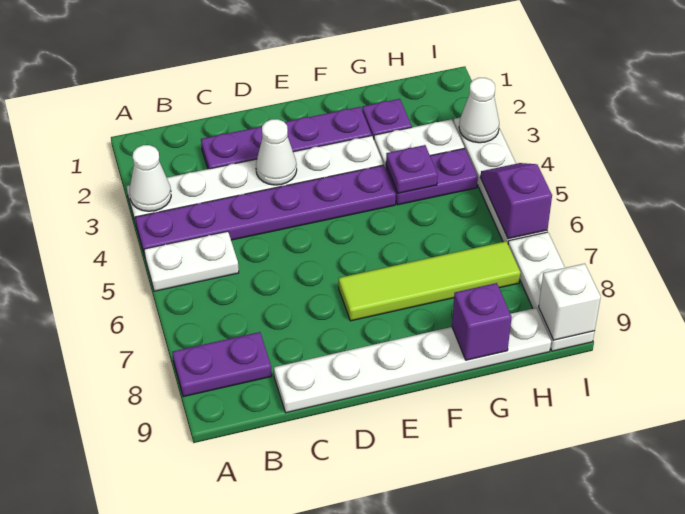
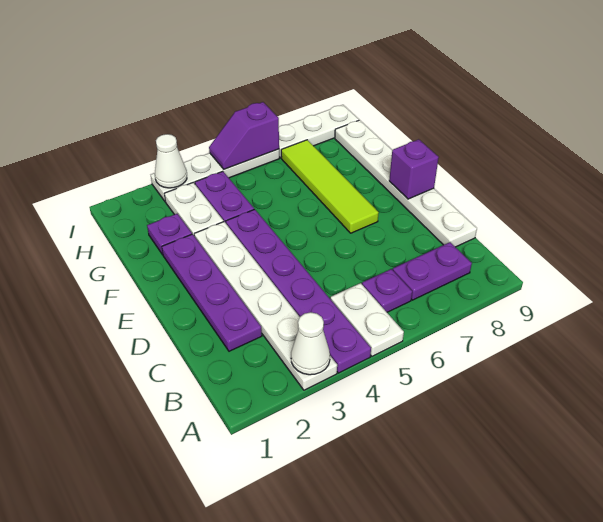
purple plate A8:B8 level 1 -> purple plate B7:B8 level 1
white cone D3 level 2 -> none
purple plate G4 level 2 -> purple plate B6 level 1
purple brick G9 level 2 -> purple brick E9 level 2
white brick I9 level 2 -> none

